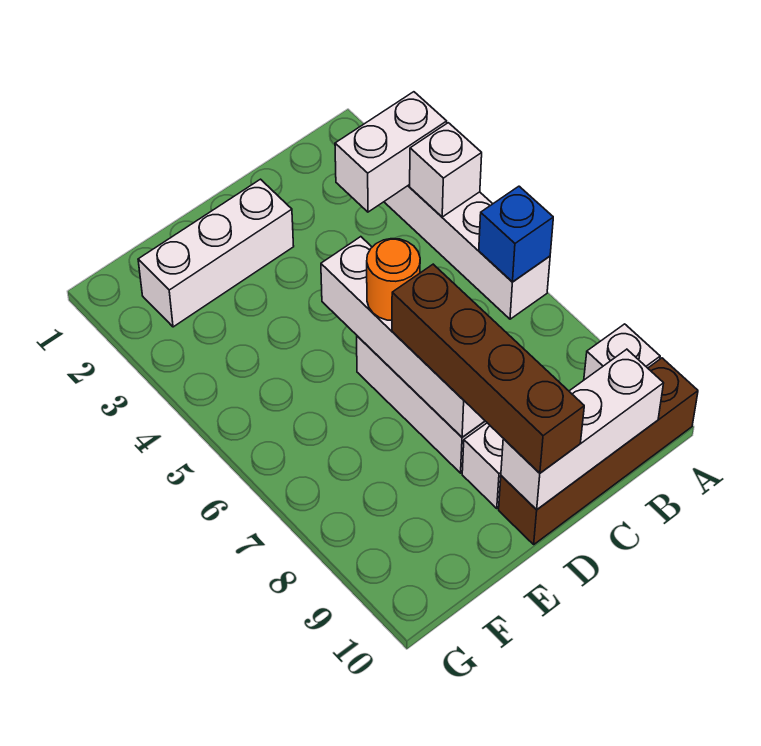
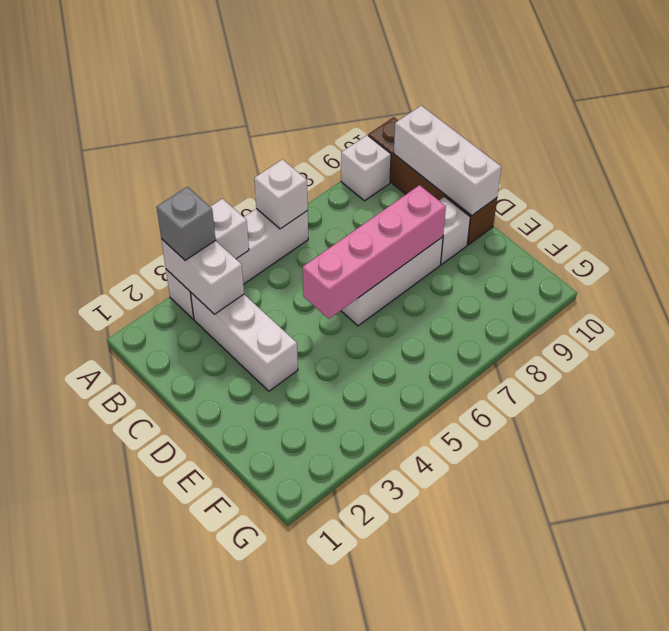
none -> grey brick A3 level 3
blue brick A6 level 2 -> white brick A6 level 2
white brick D2:F2 level 1 -> white brick B3:D3 level 1
white brick D5:D8 level 2 -> pink brick D5:D8 level 2
orange round brick D6 level 3 -> none
brown brick D7:D10 level 3 -> none

